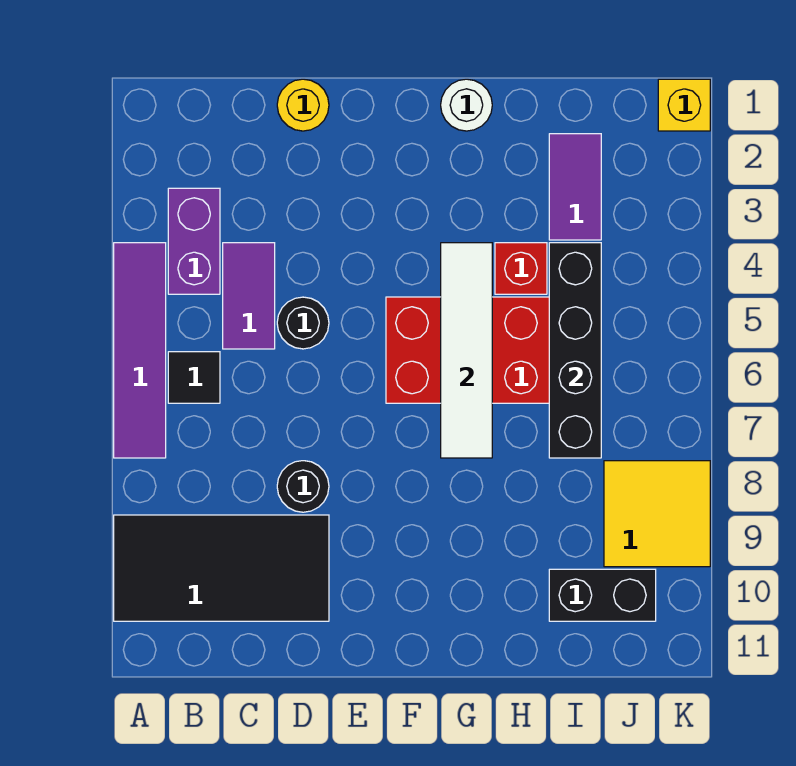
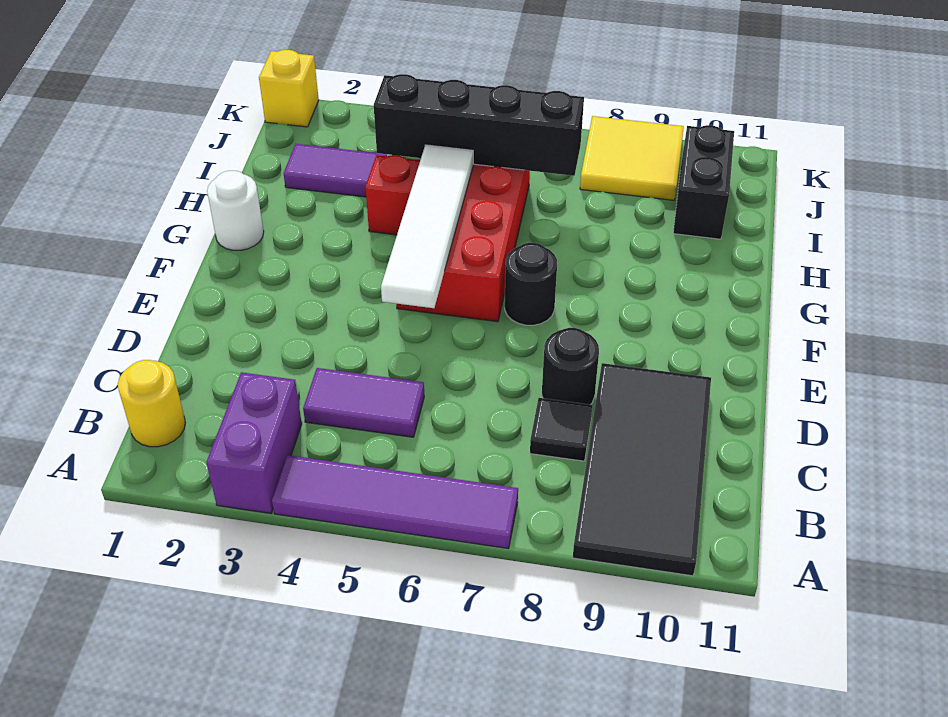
purple brick B3:B4 level 1 -> purple brick A3:B3 level 1
black tile B6 level 1 -> black tile C8 level 1
yellow round brick D1 level 1 -> yellow round brick B1 level 1
black round brick D5 level 1 -> black round brick F7 level 1
white tile G4:G7 level 2 -> white tile E5:H5 level 2

